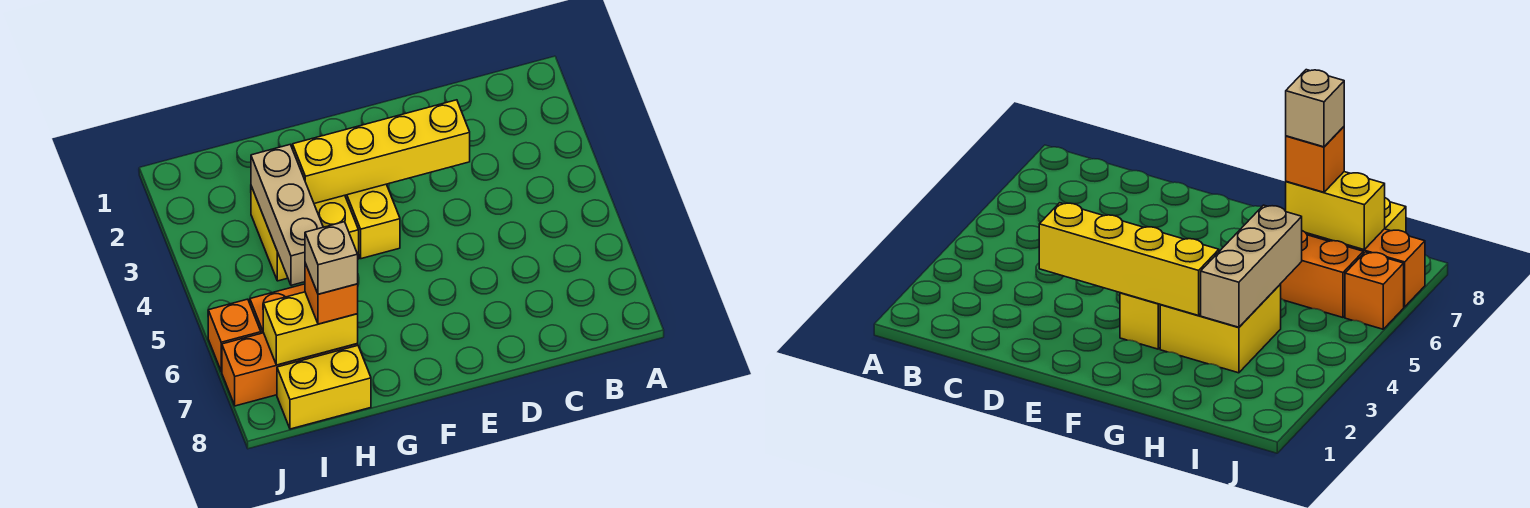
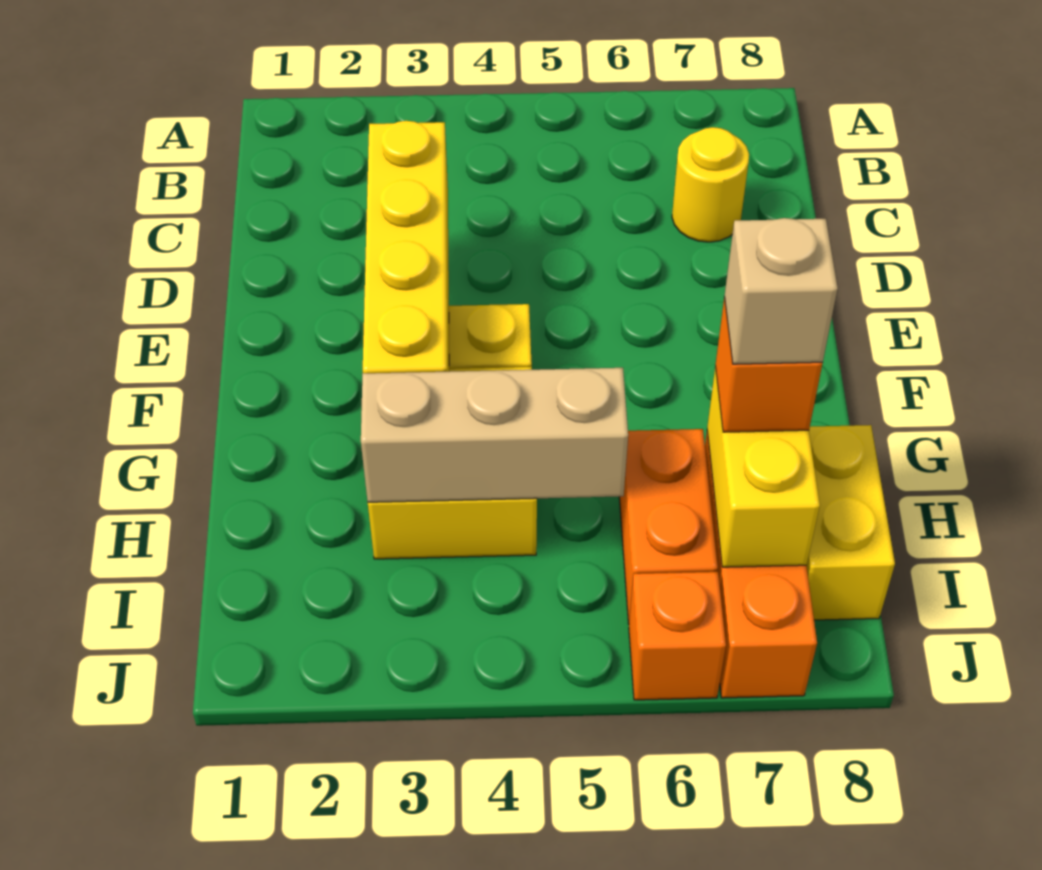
none -> yellow round brick C7 level 1

